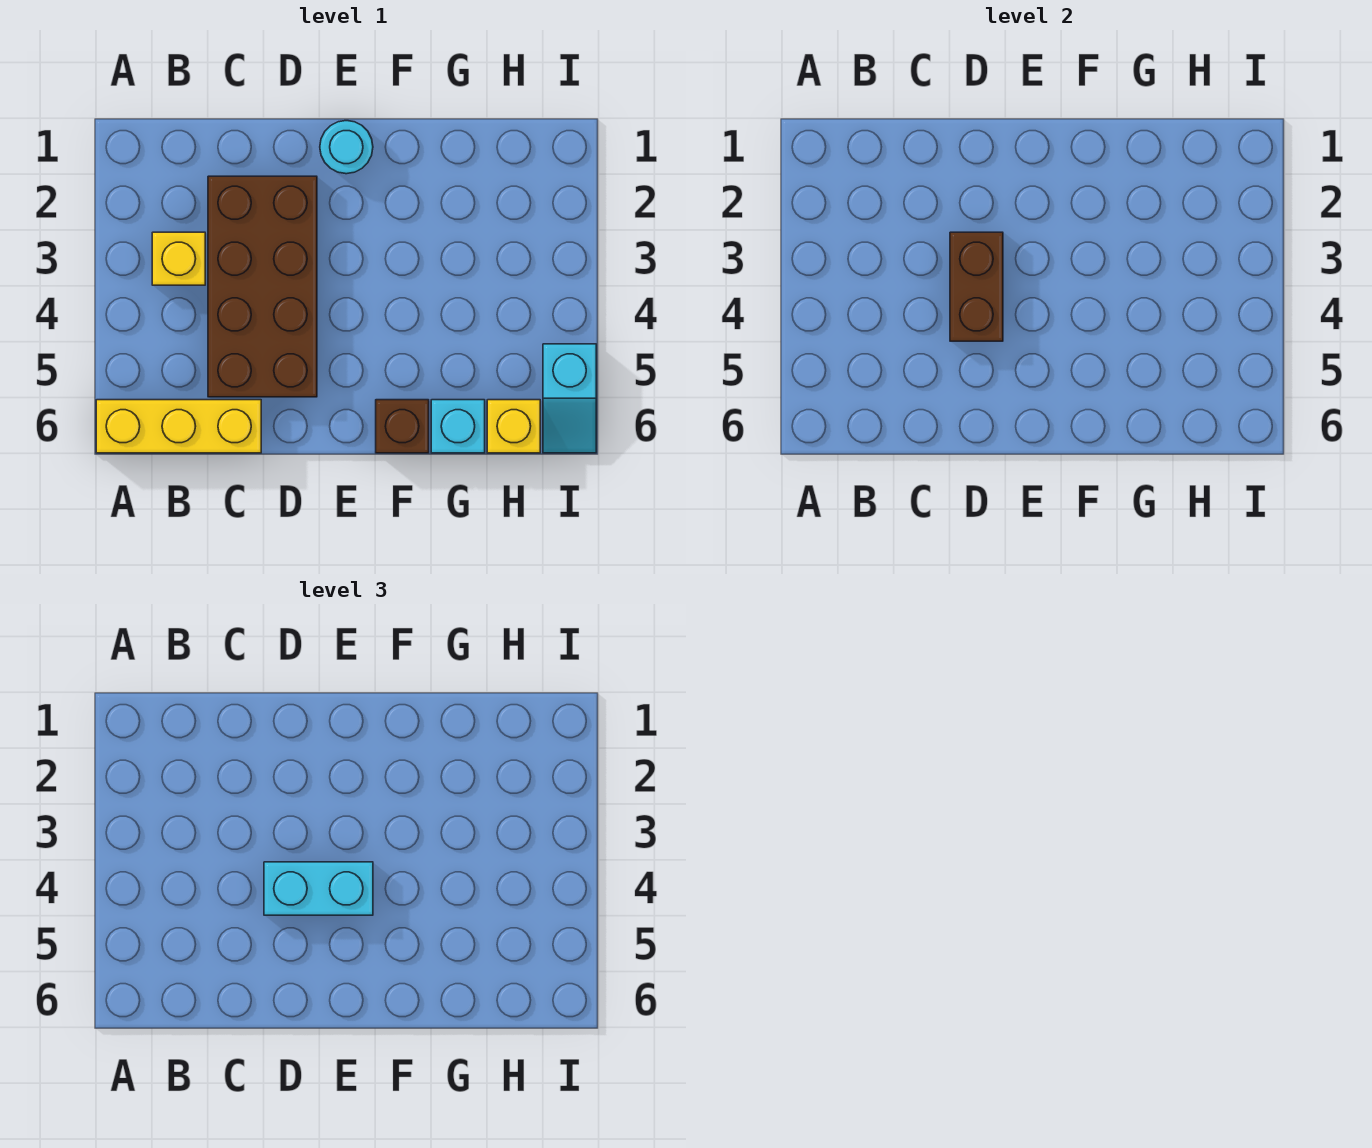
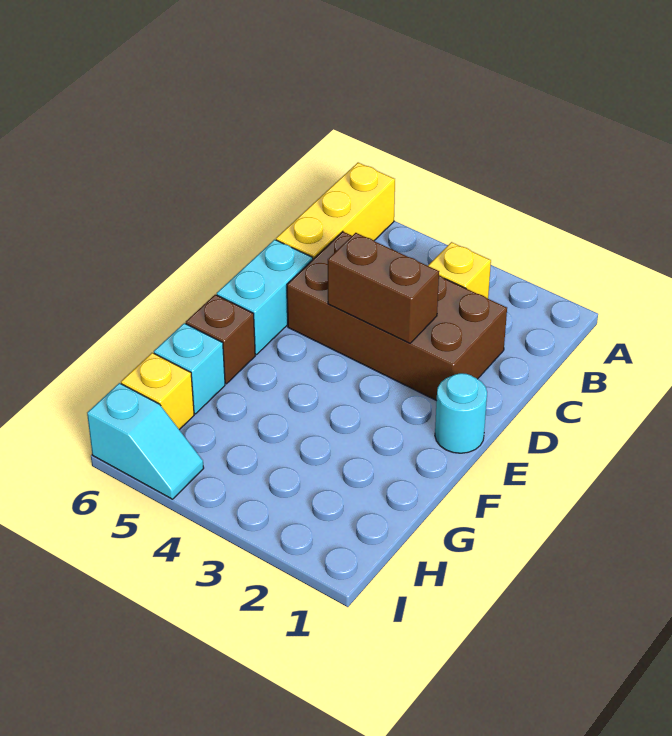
cyan brick D4:E4 level 3 -> cyan brick D6:E6 level 1
cyan slope I5:I6 level 1 top 5 -> cyan slope I5:I6 level 1 top 6

